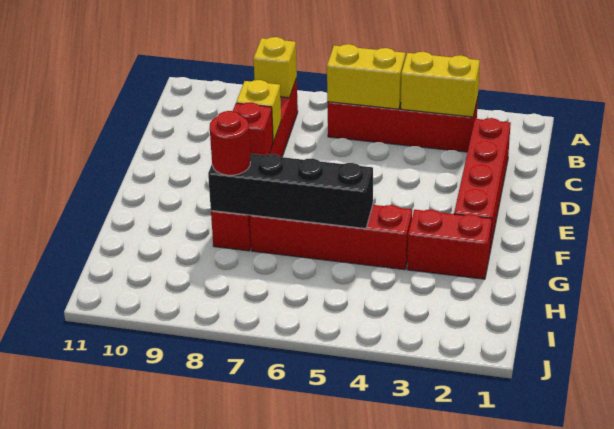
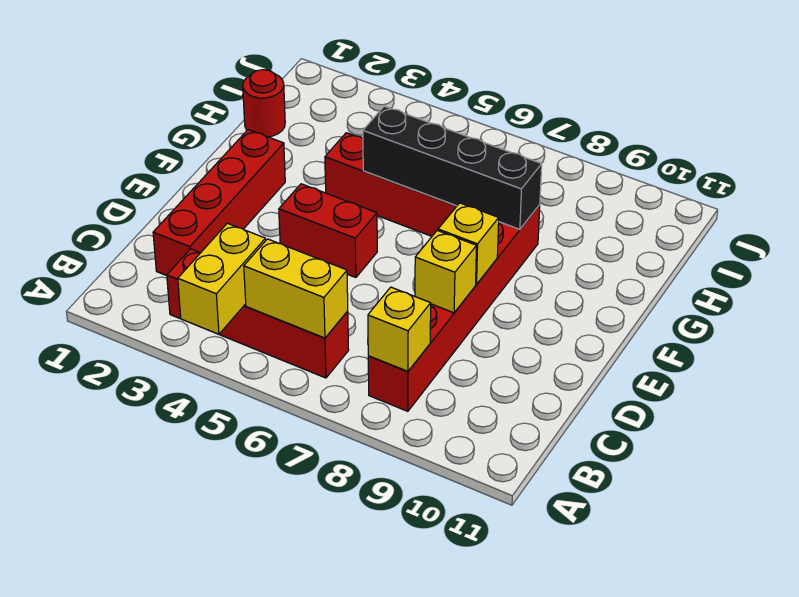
yellow brick B3:B4 level 2 -> yellow brick A4:B4 level 2
red brick E8 level 2 -> yellow brick E8 level 2
red brick G2:G3 level 1 -> red brick E4:E5 level 1
red round brick G8 level 3 -> red round brick H1 level 1

